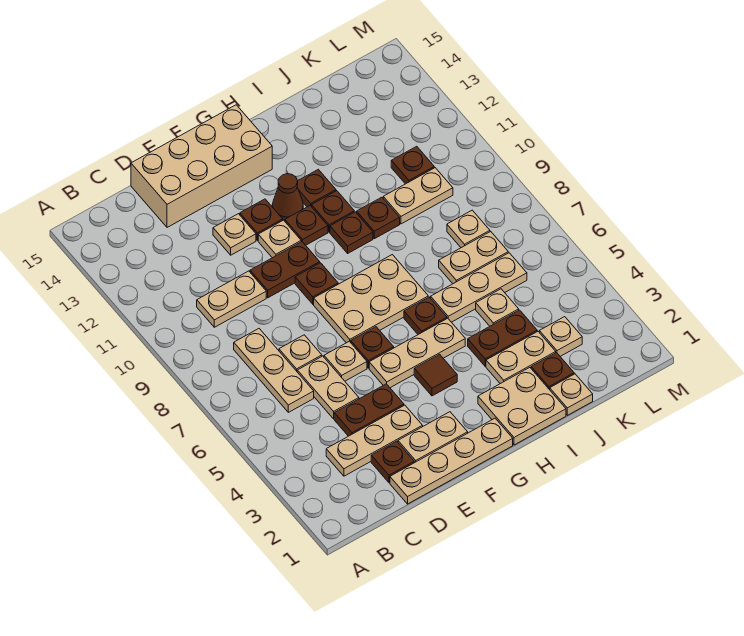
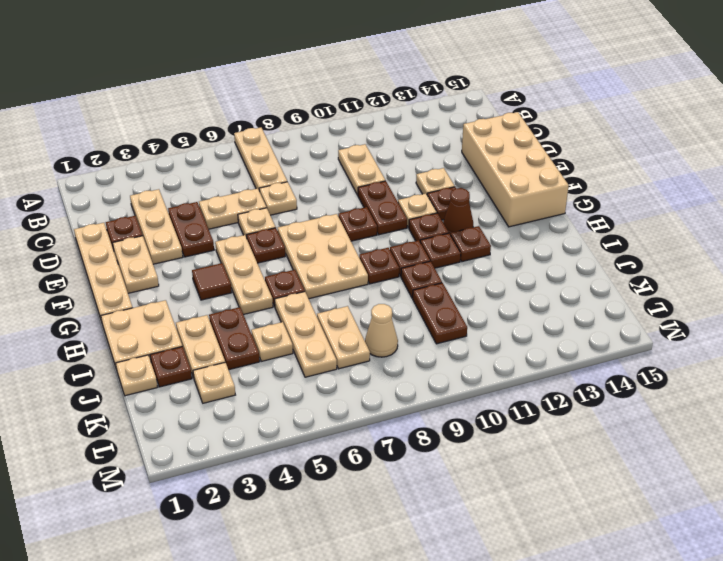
tan plate C6:C8 level 1 -> tan plate A7:C7 level 1
tan plate J10:K10 level 1 -> brown plate J10:K10 level 1
tan plate K8 level 1 -> tan cone K8 level 1
brown plate K11 level 1 -> brown plate H9 level 1

